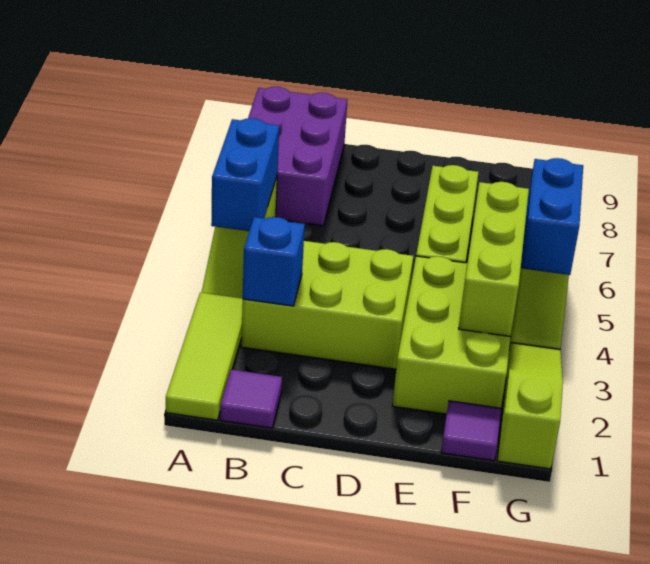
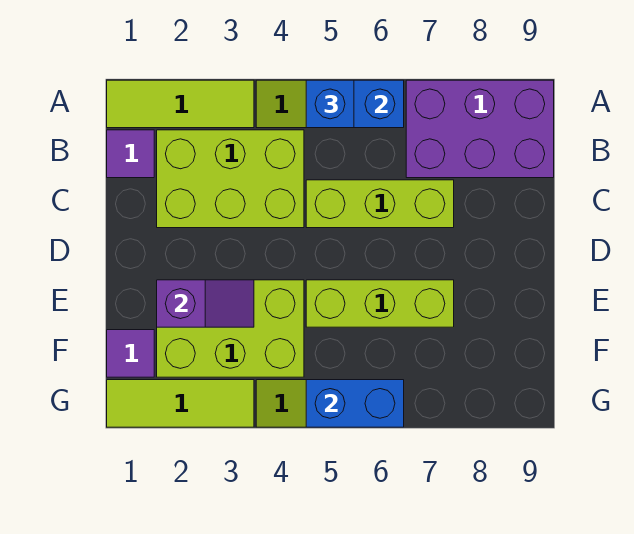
lime brick B3:D4 level 1 -> lime brick B2:C4 level 1
blue brick B3 level 2 -> blue brick A5 level 3
none -> purple slope E2:E3 level 2 top 2
lime brick F3:F5 level 2 -> lime brick C5:C7 level 1
lime slope G1:G3 level 1 top 1 -> lime tile G1:G3 level 1

